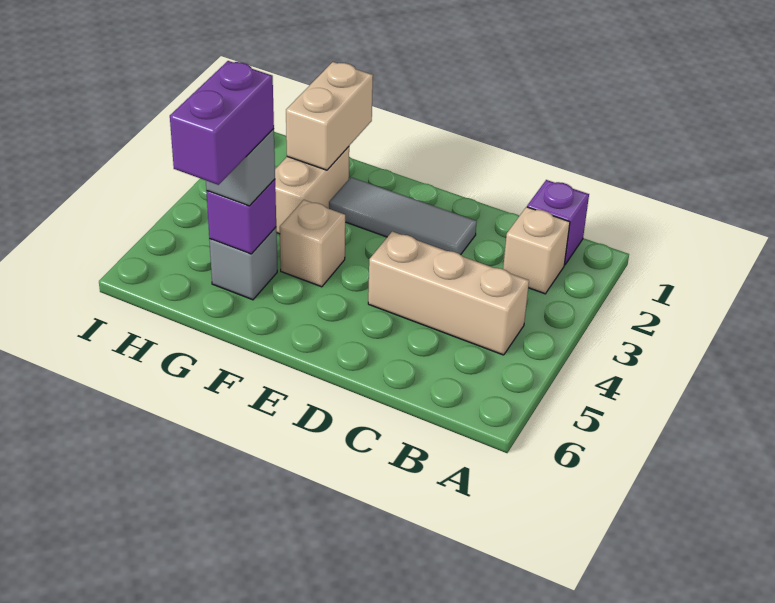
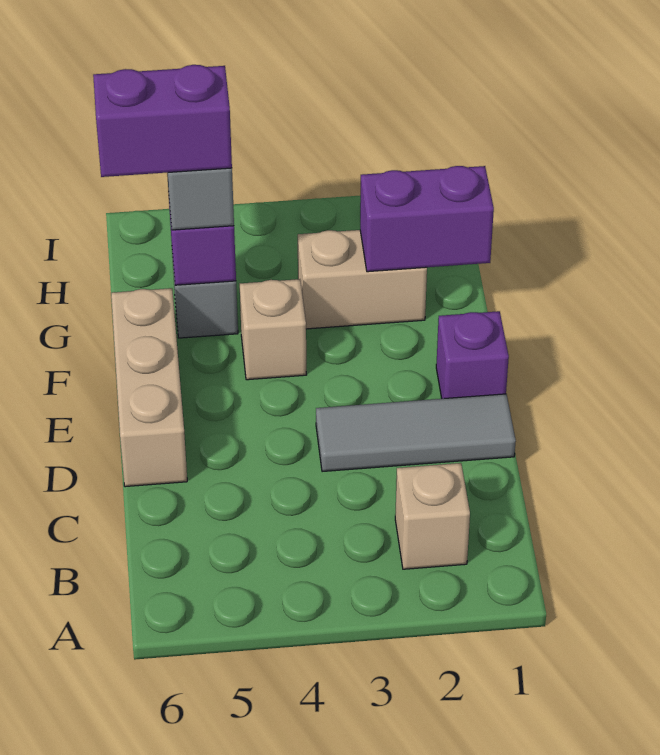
purple brick B1 level 1 -> purple brick E1 level 1
tan brick B4:D4 level 1 -> tan brick D6:F6 level 1
grey tile D2:F2 level 1 -> grey tile D1:D3 level 1
tan brick G1:G2 level 2 -> purple brick G1:G2 level 2

